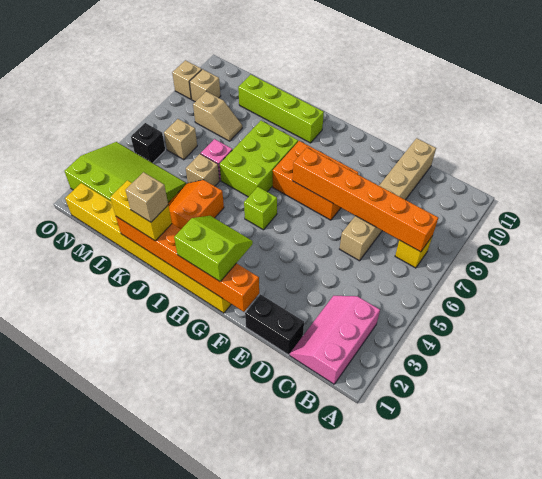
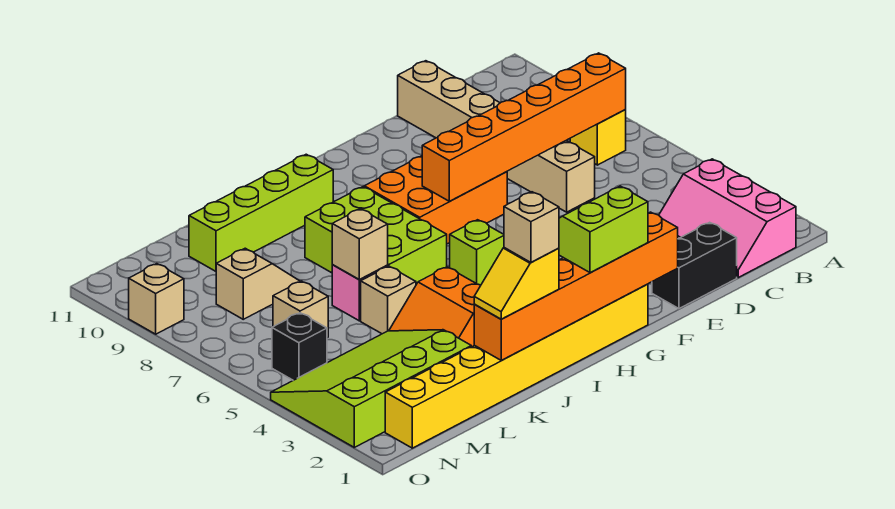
yellow brick J1:K1 level 3 -> yellow slope J1:K1 level 3 top J
tan brick N9 level 1 -> tan brick K6 level 2

